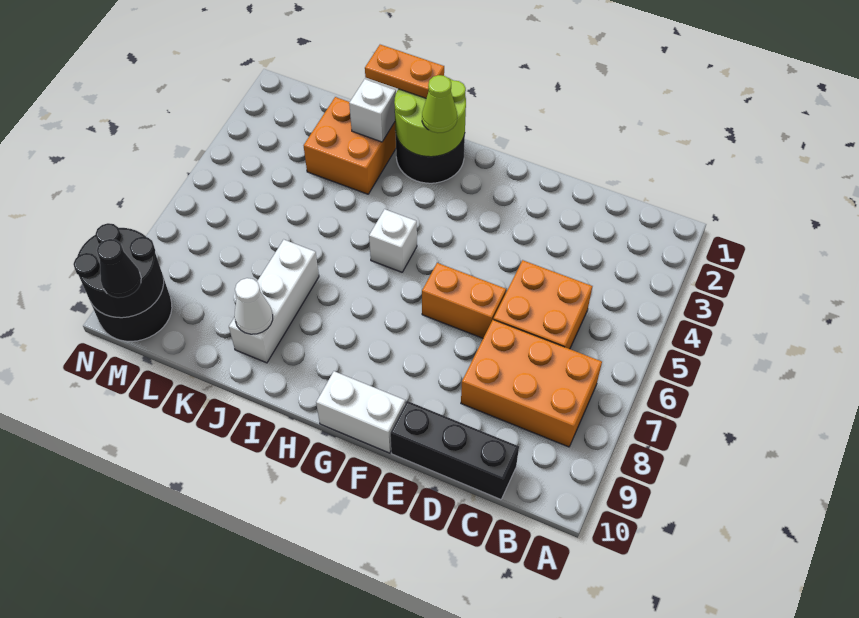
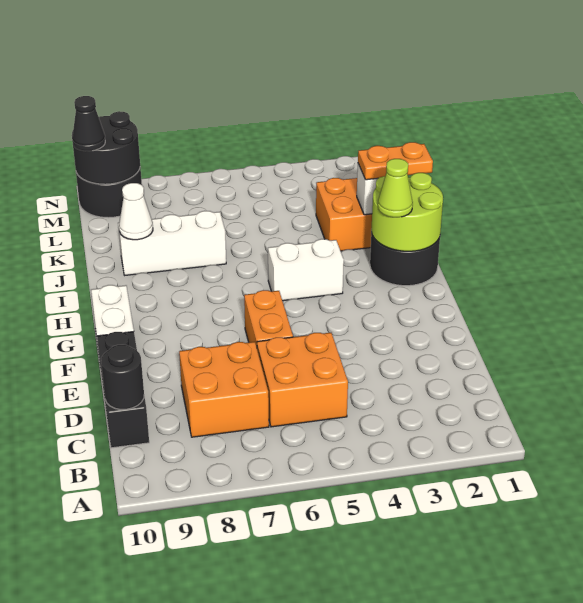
orange brick B7:D8 level 1 -> orange brick C7:D8 level 1
none -> black round brick C10 level 2
white brick H5 level 1 -> white brick H4:H5 level 1
orange plate I1:J1 level 3 -> orange plate J1:J2 level 3

